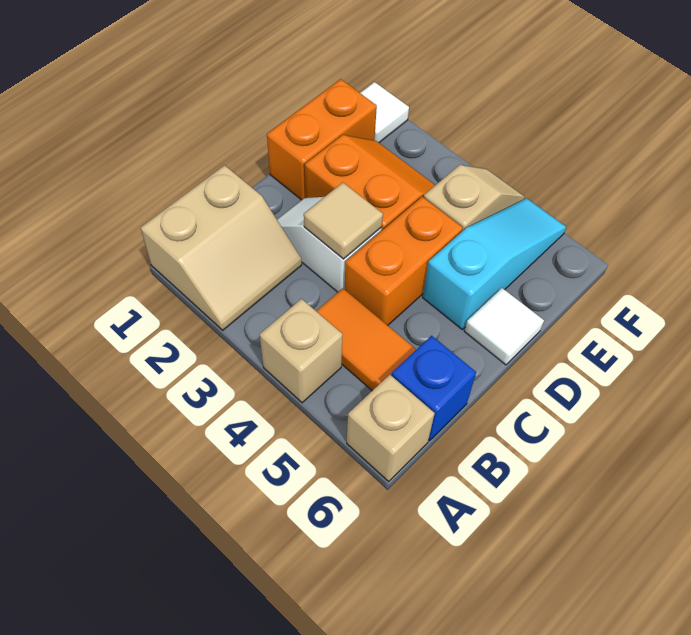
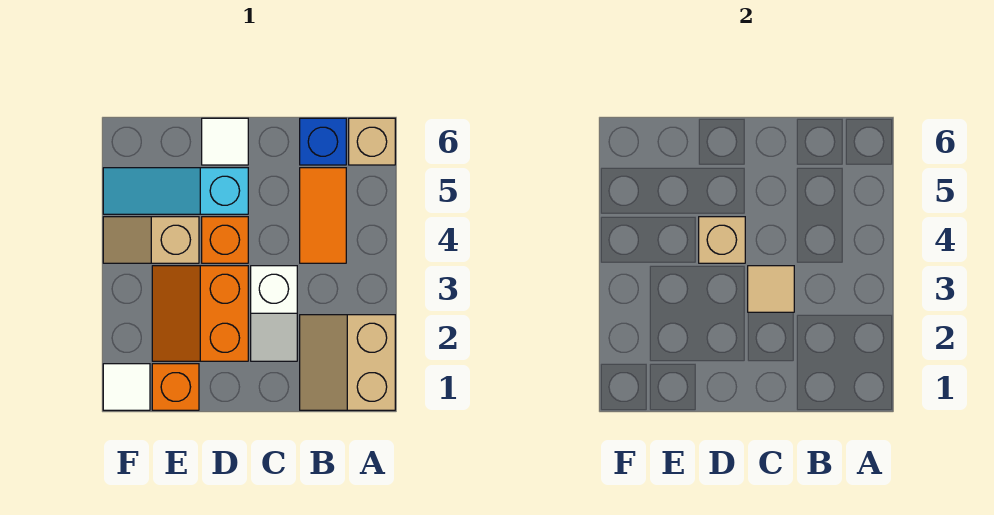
tan slope A1:B2 level 1 top 1 -> tan slope A1:B2 level 1 top A
tan brick A4 level 1 -> tan brick D4 level 2
orange brick C4:D4 level 1 -> orange brick D4 level 1
orange brick D1:E1 level 1 -> orange brick E1 level 1

